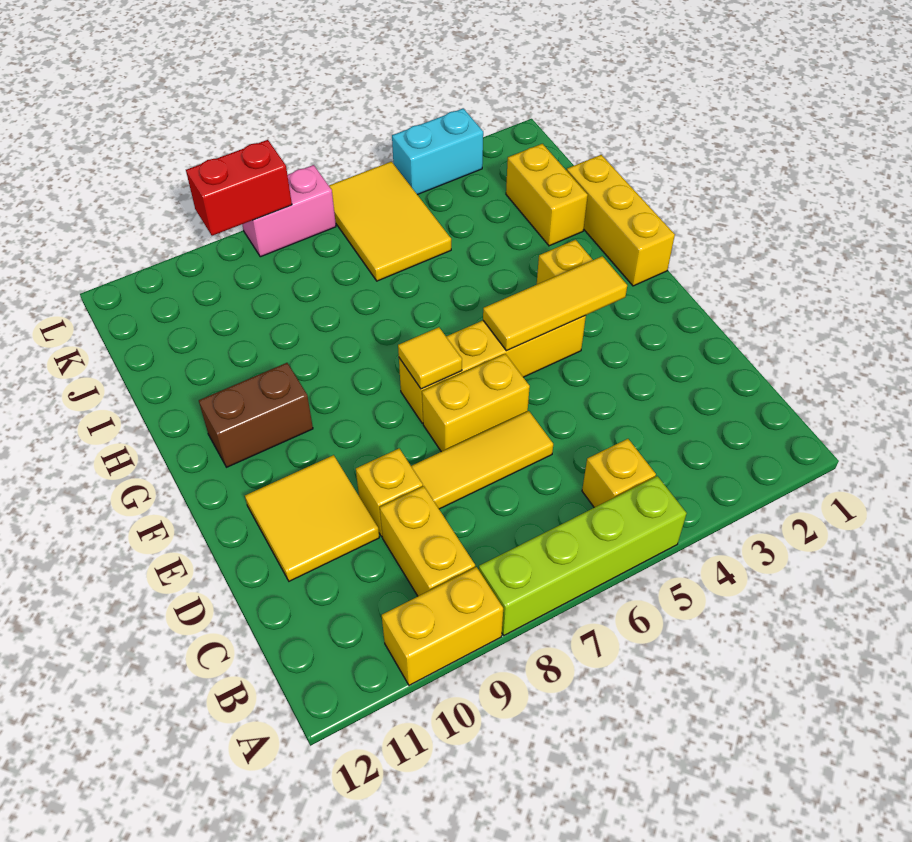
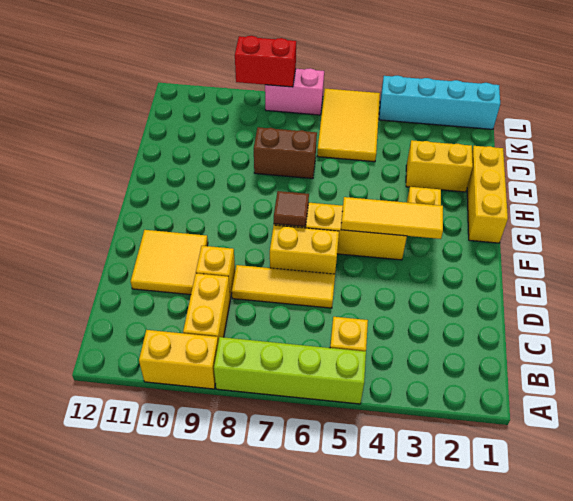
yellow tile F7 level 2 -> brown tile F7 level 2
brown brick G10:G11 level 1 -> brown brick I7:I8 level 1
yellow brick I2:J2 level 1 -> yellow brick I2:I3 level 1
cyan brick L3:L4 level 1 -> cyan brick L1:L4 level 1

